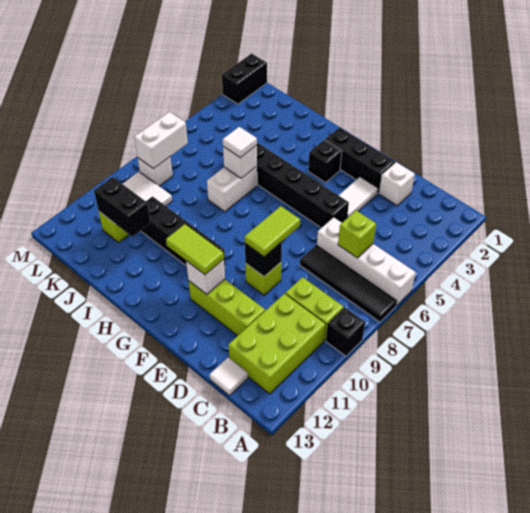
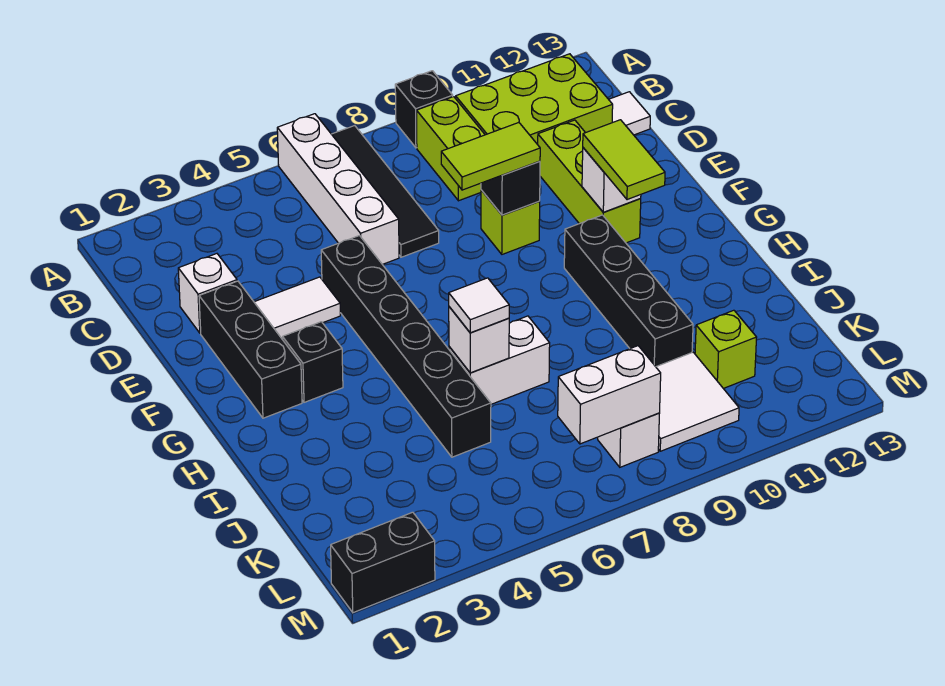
lime brick C6 level 2 -> none
black brick J11:K11 level 2 -> none

